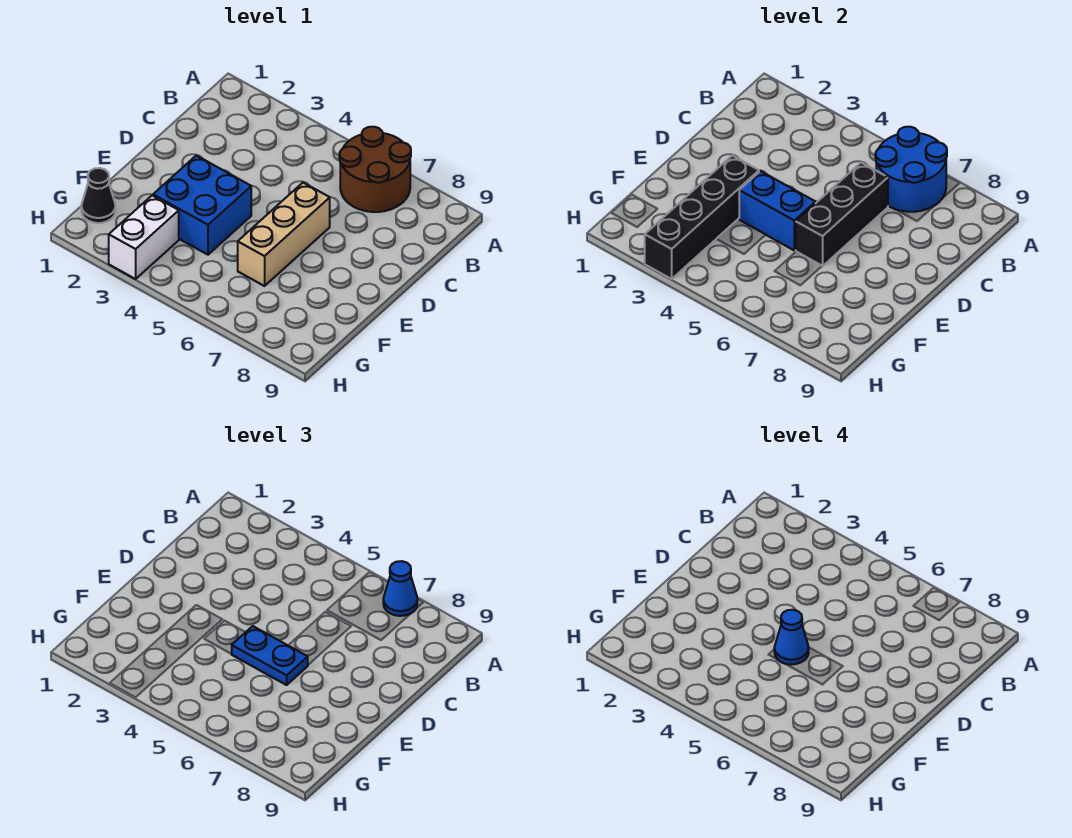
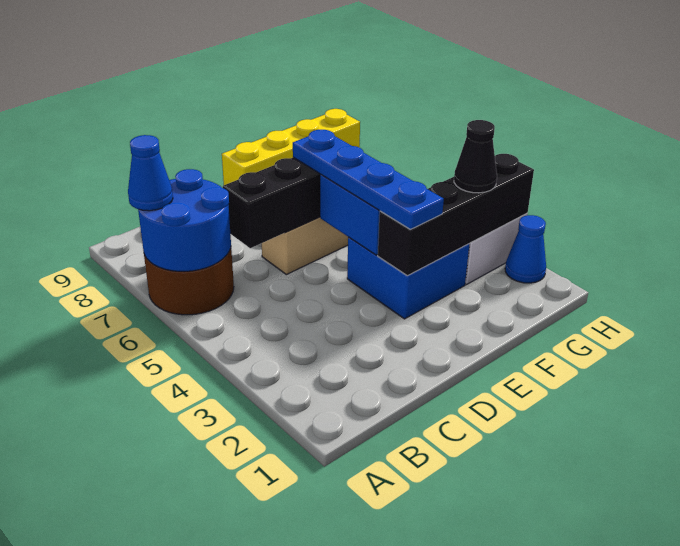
blue plate E5:E6 level 3 -> blue plate E3:E6 level 3
blue cone E5 level 4 -> blue cone H2 level 1
none -> yellow brick E9:H9 level 1
black cone G1 level 1 -> black cone G3 level 3

